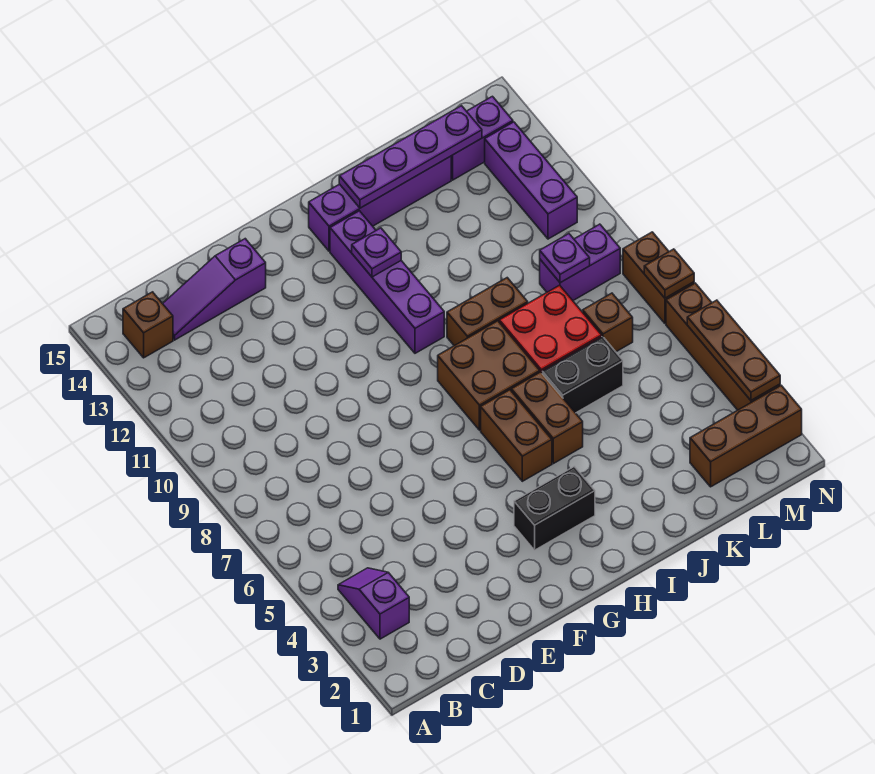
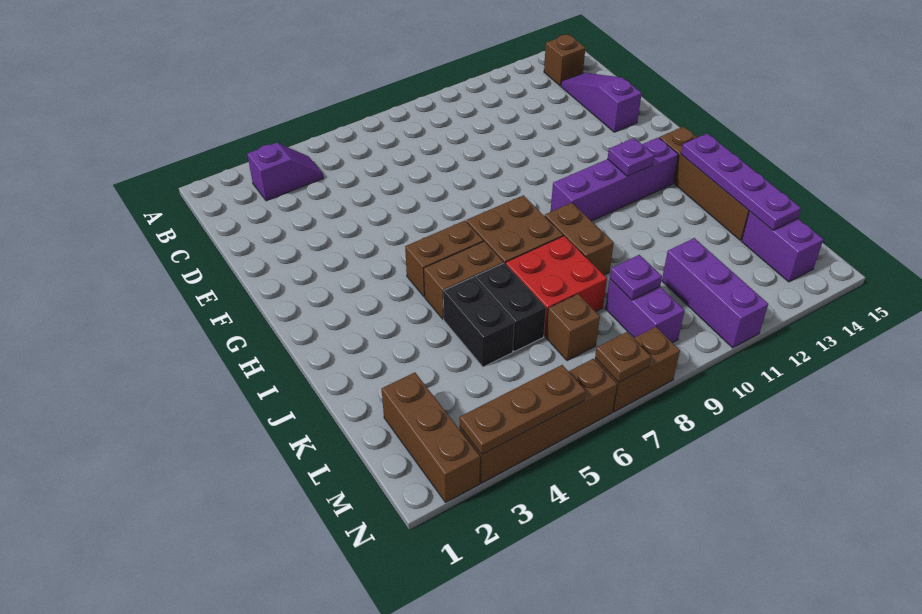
black brick G3:H3 level 1 -> black brick J5:K5 level 1
purple brick H14:K14 level 1 -> brown brick H14:K14 level 1
purple brick M11:M13 level 1 -> purple brick L11:N11 level 1

